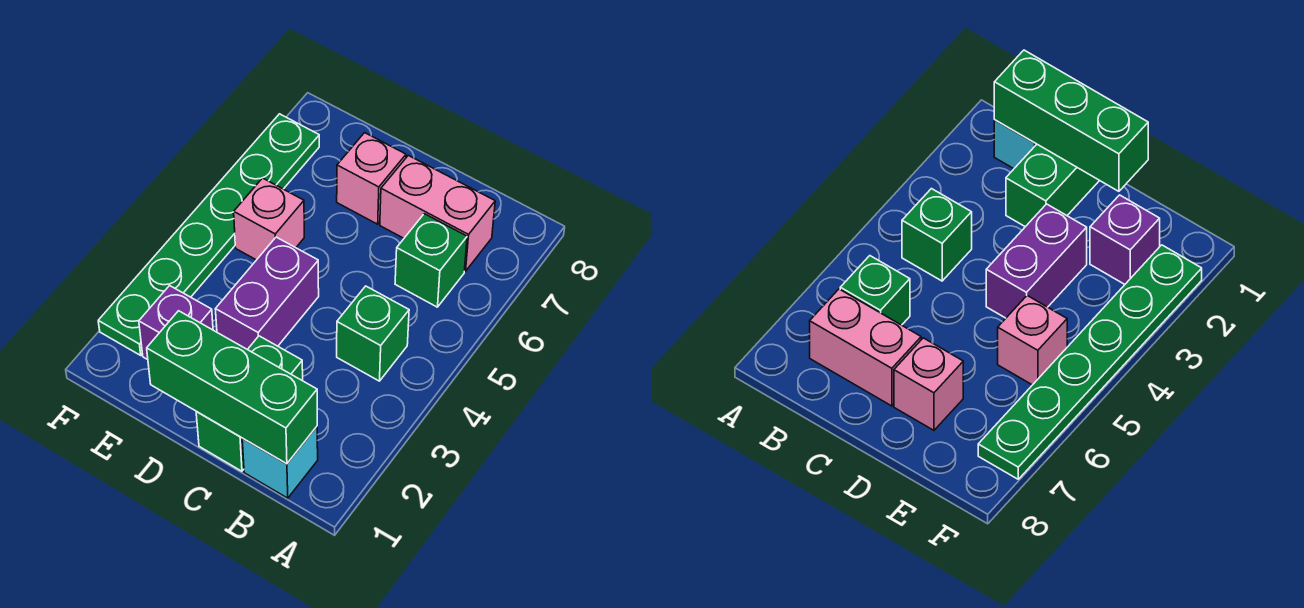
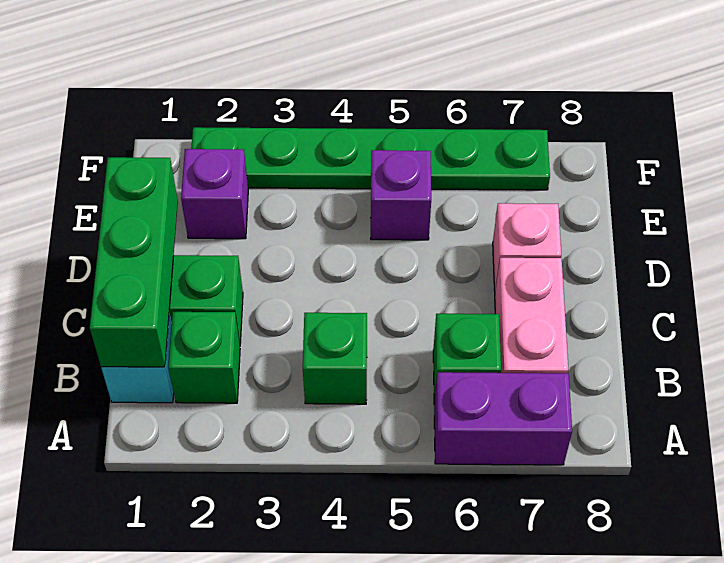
none -> green brick B2 level 1
purple brick D3:D4 level 1 -> purple brick A6:A7 level 1
pink brick E5 level 1 -> purple brick E5 level 1

